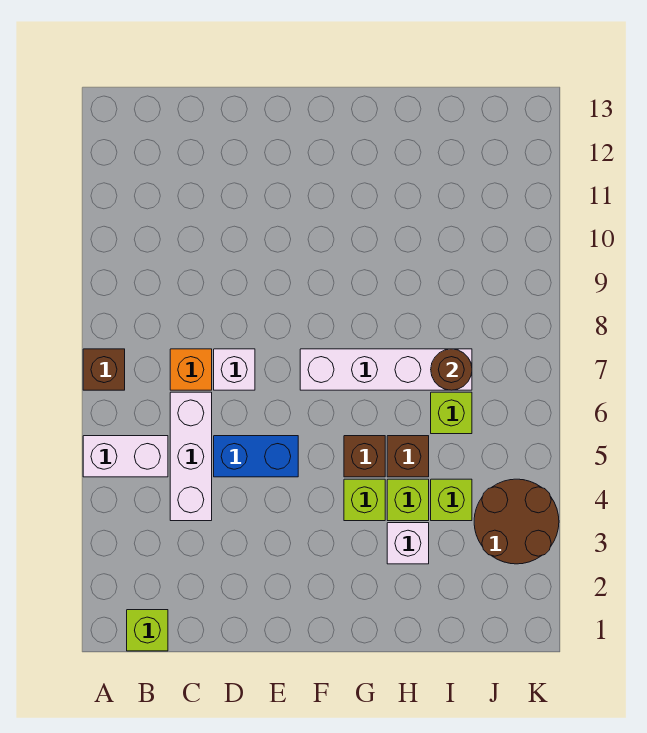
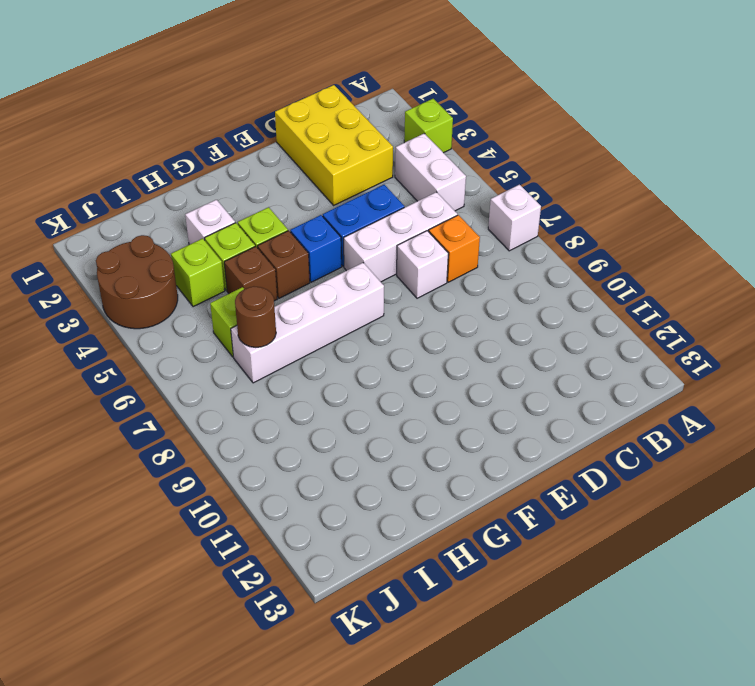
white brick A5:B5 level 1 -> white brick B4:B5 level 1
brown brick A7 level 1 -> white brick A7 level 1
lime brick B1 level 1 -> lime brick A3 level 1
none -> yellow brick C1:D3 level 1
white brick C4:C6 level 1 -> white brick C6:E6 level 1
none -> blue brick F5 level 1

